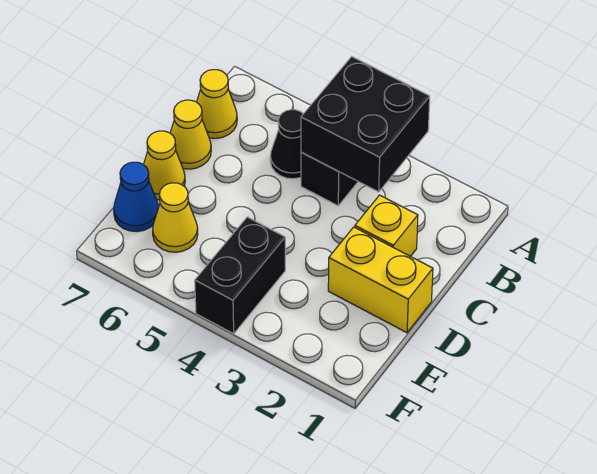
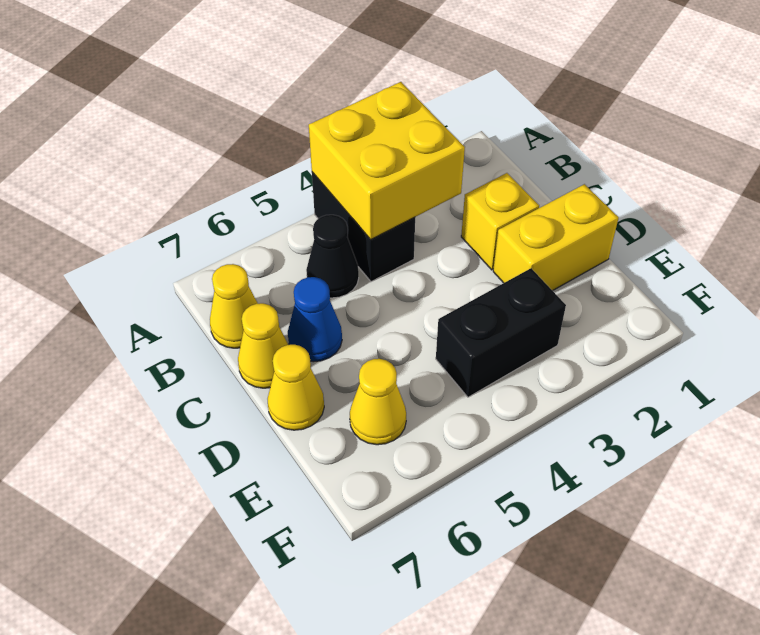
black brick A3:B4 level 2 -> yellow brick A3:B4 level 2
black brick E4:F4 level 1 -> black brick E3:E4 level 1
blue cone E7 level 1 -> blue cone C6 level 1

